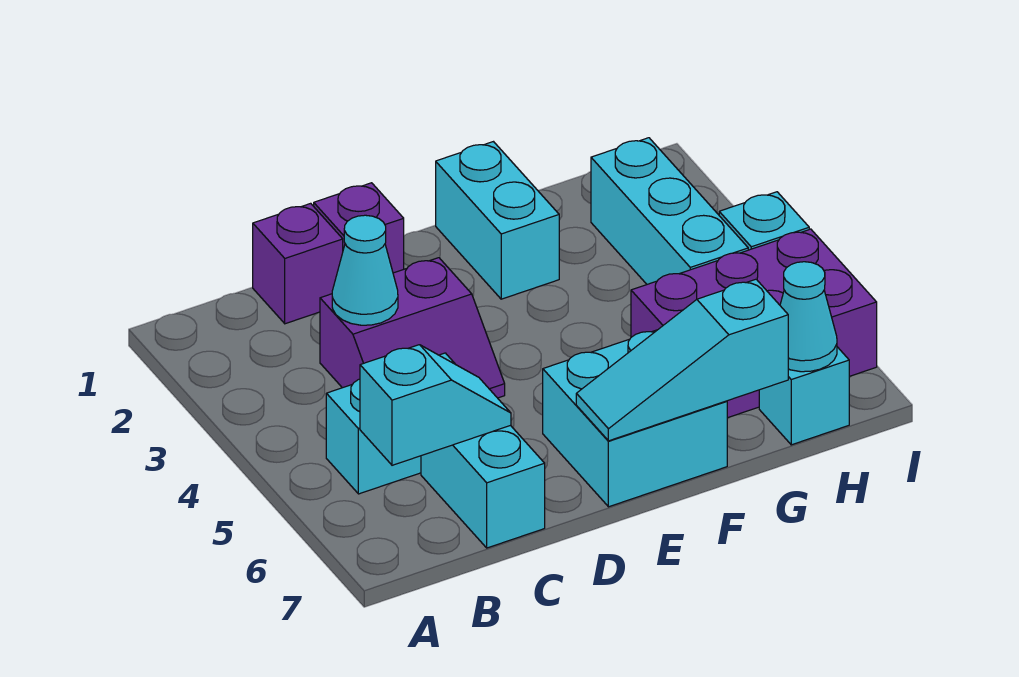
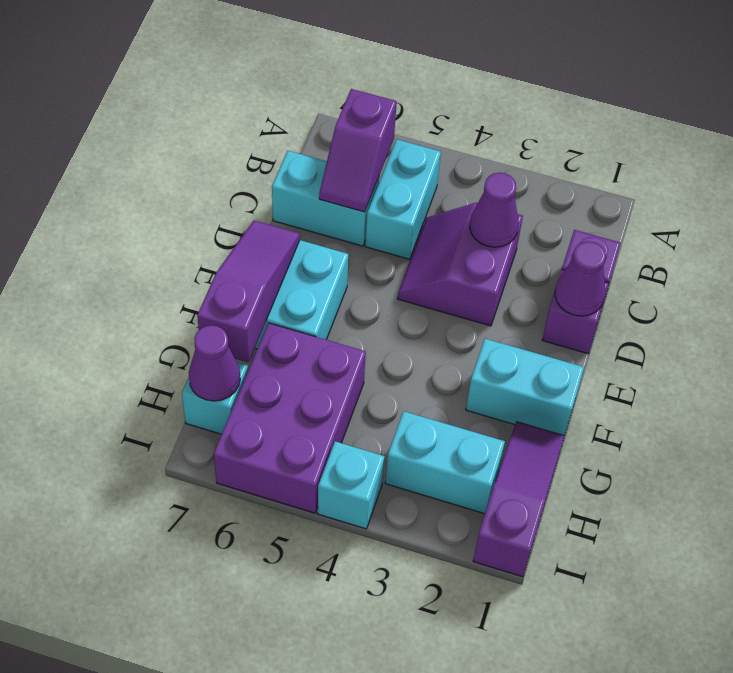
cyan slope B6:C6 level 2 top B -> purple slope B6:C6 level 2 top B
cyan cone C3 level 2 -> purple cone C3 level 2
none -> purple cone D1 level 2
cyan slope E7:G7 level 2 top G -> purple slope E7:G7 level 2 top G
none -> purple slope G1:I1 level 1 top I
cyan brick H2:H4 level 1 -> cyan brick H2:H3 level 1
cyan cone H7 level 2 -> purple cone H7 level 2

